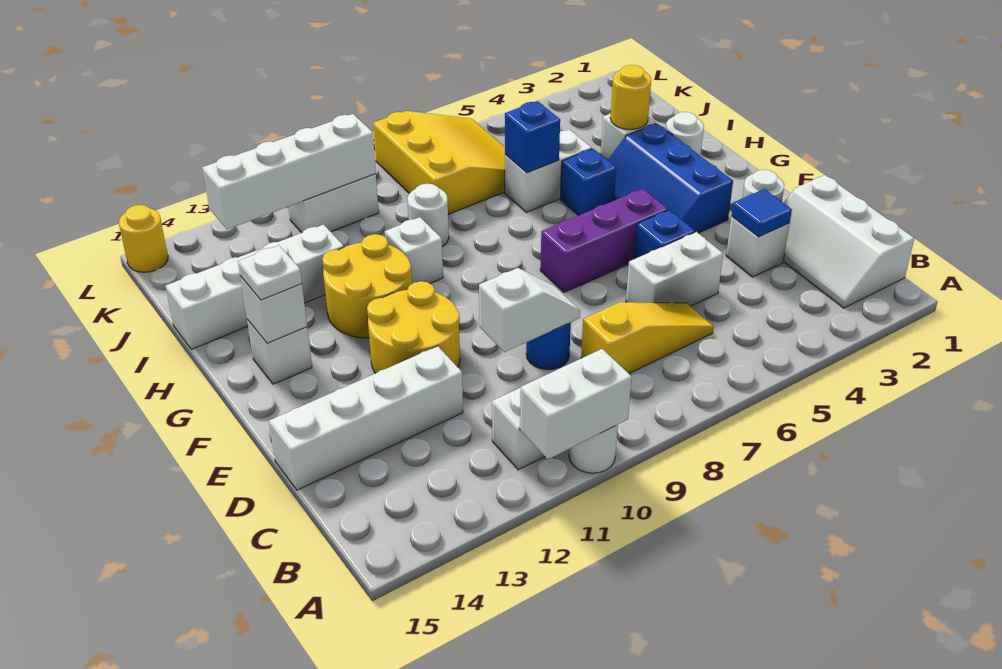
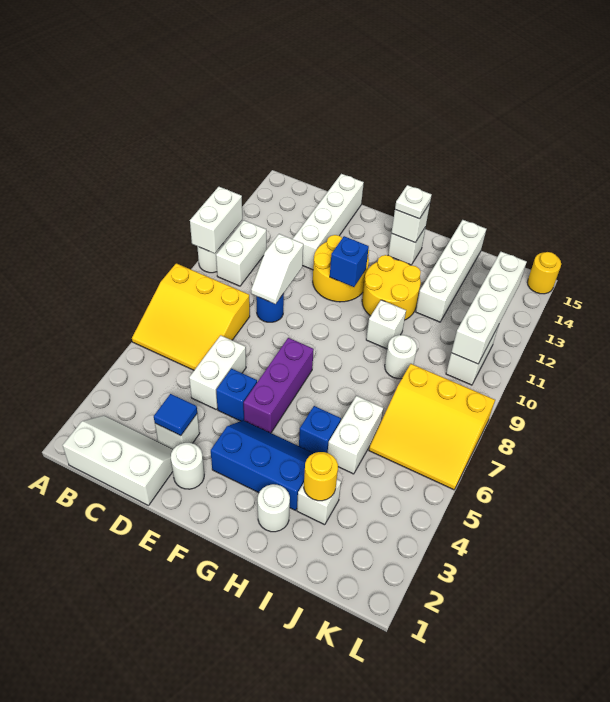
yellow slope C6:C8 level 1 top 8 -> yellow slope A6:C8 level 1 top 8
blue brick I6 level 2 -> blue brick F11 level 2

